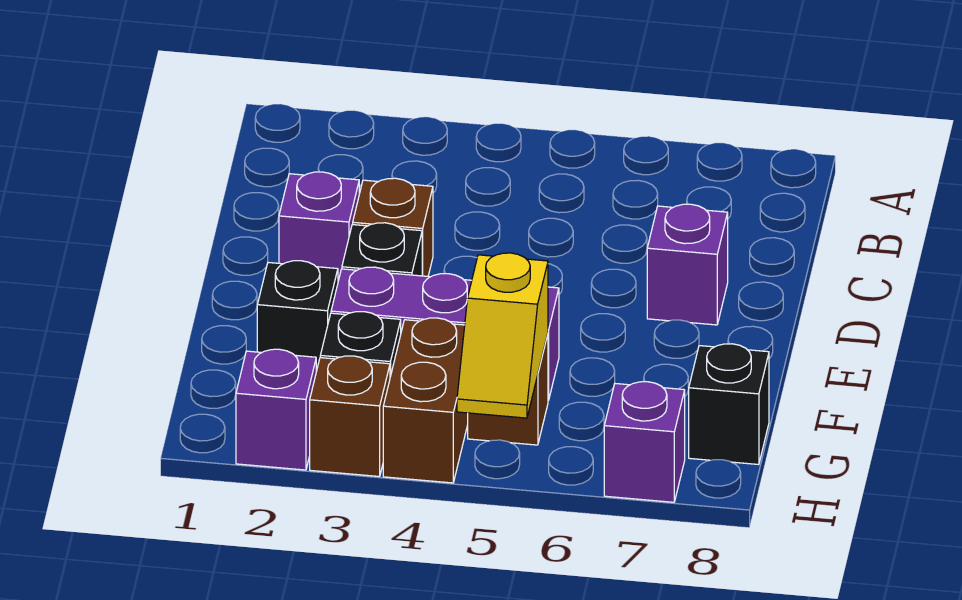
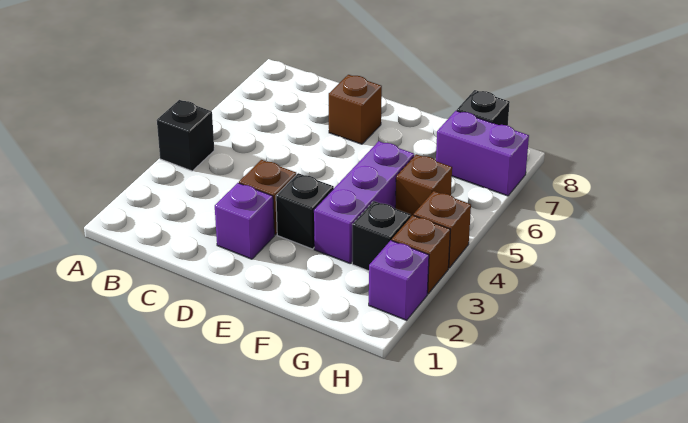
purple brick D7 level 1 -> brown brick D7 level 1
black brick F2 level 1 -> black brick A4 level 1
brown brick G4:H4 level 1 -> brown brick H4 level 1
yellow slope G5:H5 level 2 top G -> none
purple brick H7 level 1 -> purple brick G7:H7 level 1

